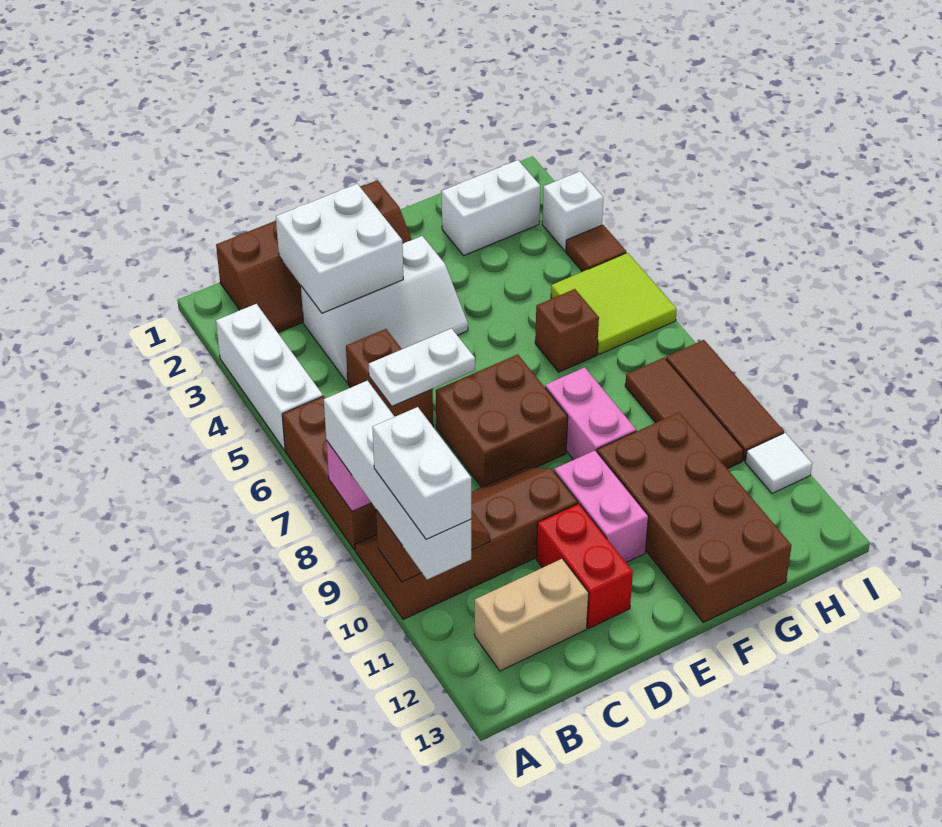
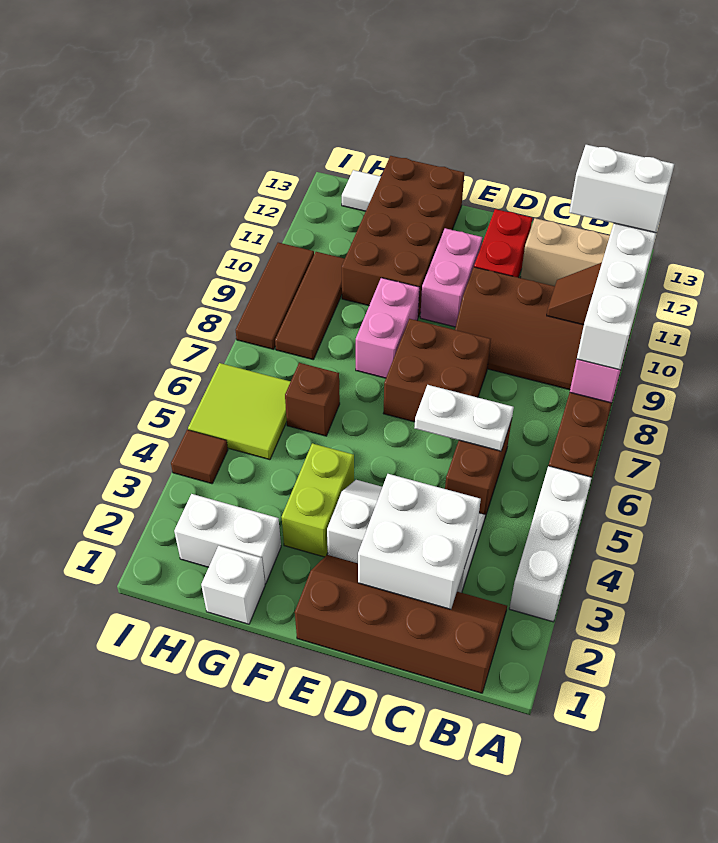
white brick A10:A11 level 4 -> white brick A11:B11 level 4
none -> lime brick F3:F4 level 1
white brick I3 level 1 -> white brick G1 level 1
white tile I11 level 1 -> white tile H13 level 1

